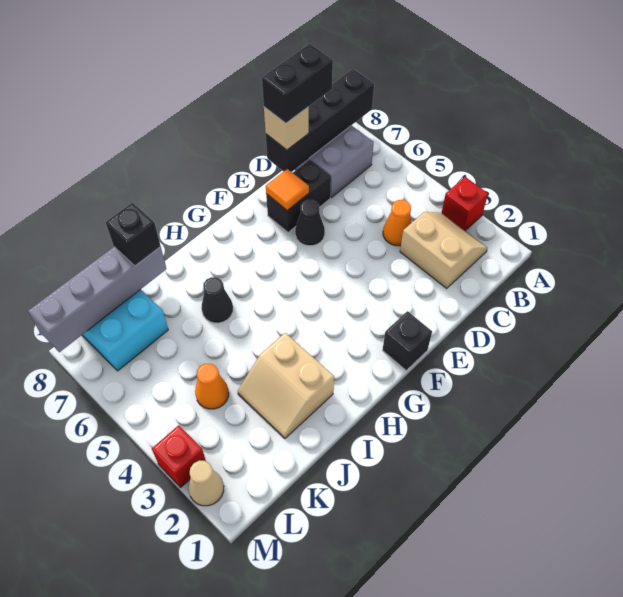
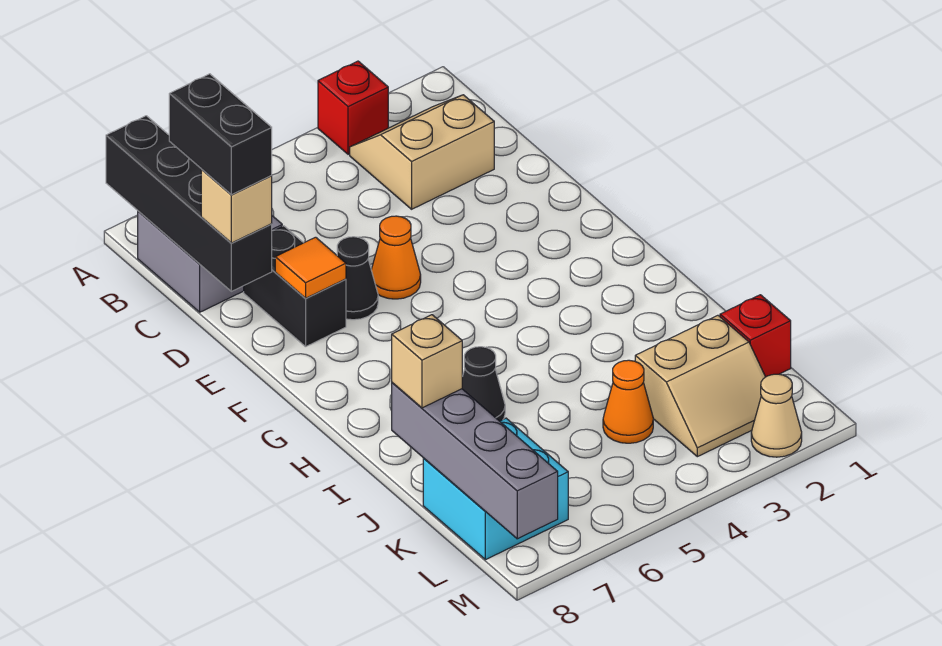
orange cone C4 level 1 -> orange cone E5 level 1
black brick F1 level 1 -> none
tan slope I2:J3 level 1 top I -> tan slope K2:L3 level 1 top K
black brick J8 level 3 -> tan brick J8 level 3
red brick M3 level 1 -> red brick K1 level 1

